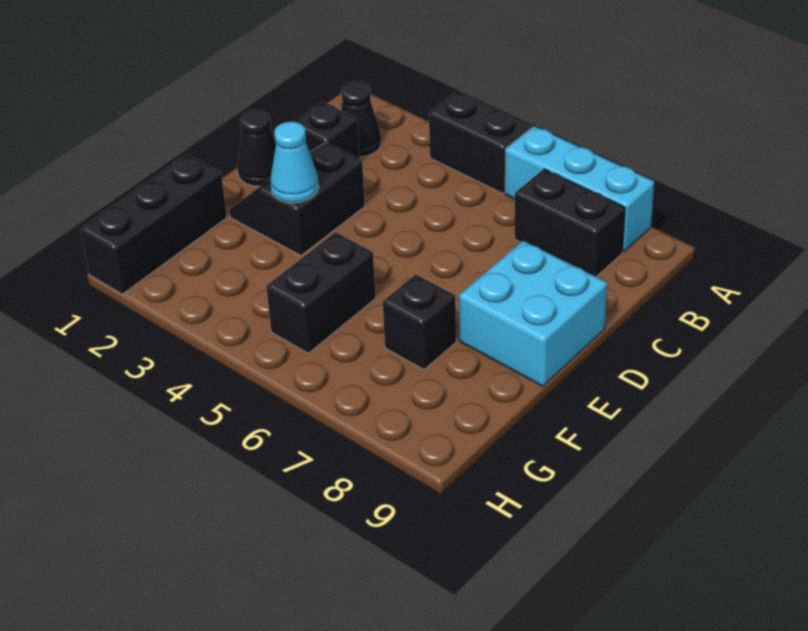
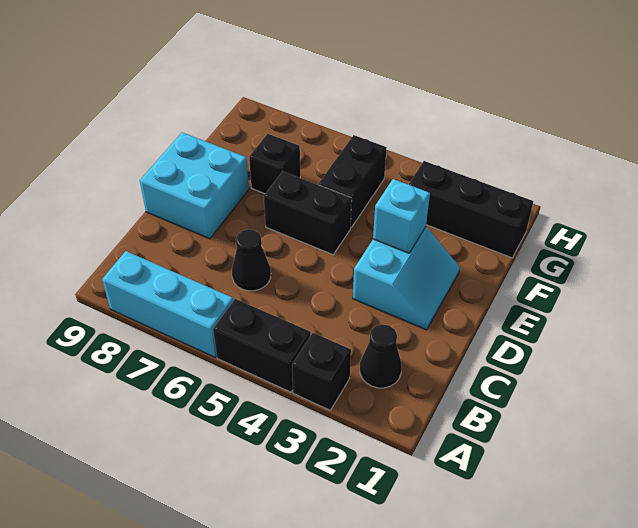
black brick B7:B8 level 1 -> black brick E5:E6 level 1
black brick C2 level 1 -> black brick A3 level 1
black cone D1 level 1 -> black cone C6 level 1
black slope D2:E3 level 1 top 3 -> cyan slope D2:E3 level 1 top 3
cyan cone E3 level 2 -> cyan brick E3 level 2
black brick F1:H1 level 1 -> black brick G1:G3 level 1

